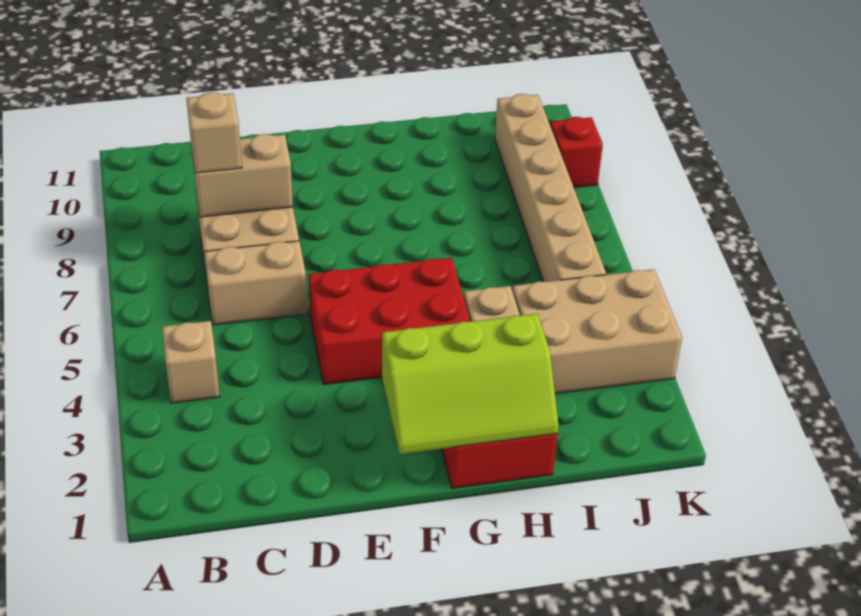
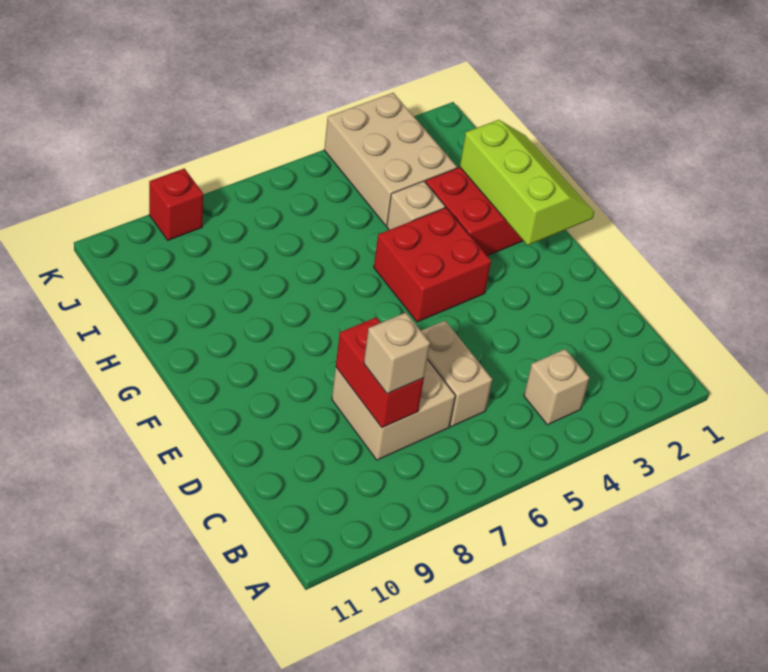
tan brick C8:D8 level 2 -> red brick C8:D8 level 2
red brick E4:G5 level 1 -> red brick F4:G5 level 1
tan brick J5:J10 level 1 -> none

